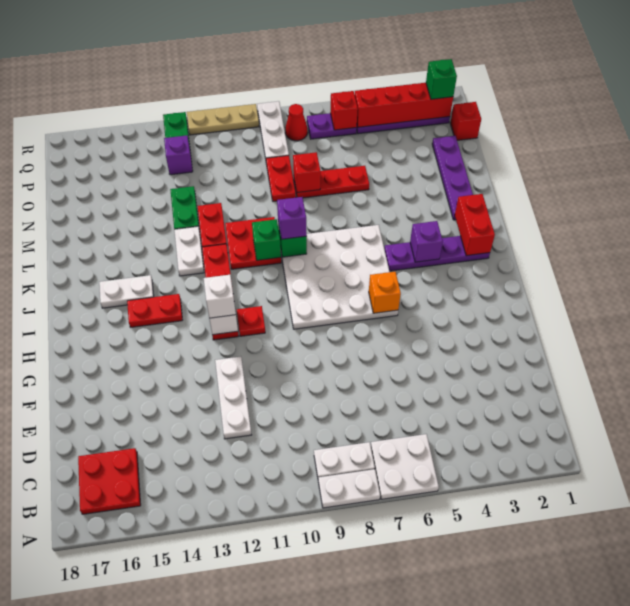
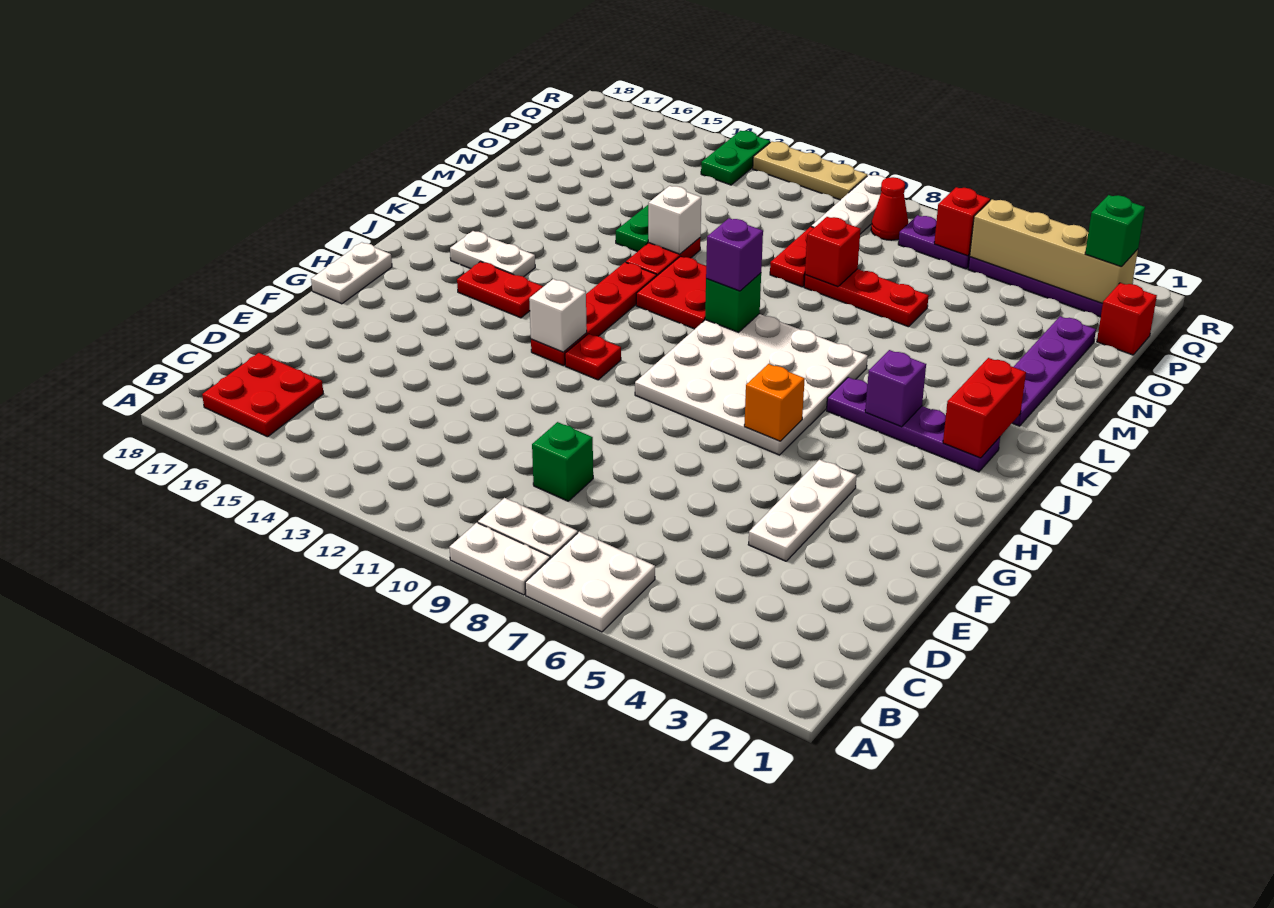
white plate D12:F12 level 1 -> white plate E4:G4 level 1
white brick H12 level 3 -> white brick M12 level 2
green brick K10 level 2 -> green brick D9 level 1
white plate K13:L13 level 1 -> white plate G18:H18 level 1
purple brick P13 level 1 -> none
red brick Q2:Q5 level 2 -> tan brick Q2:Q5 level 2

